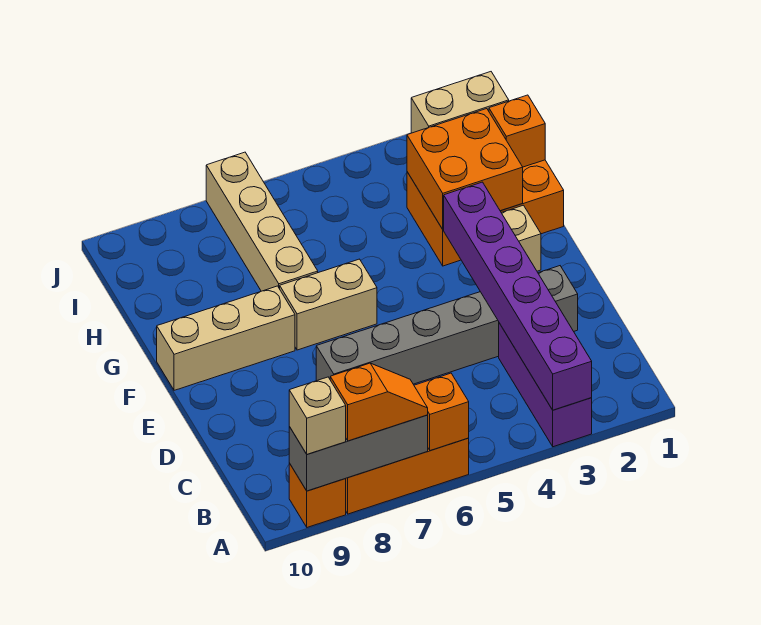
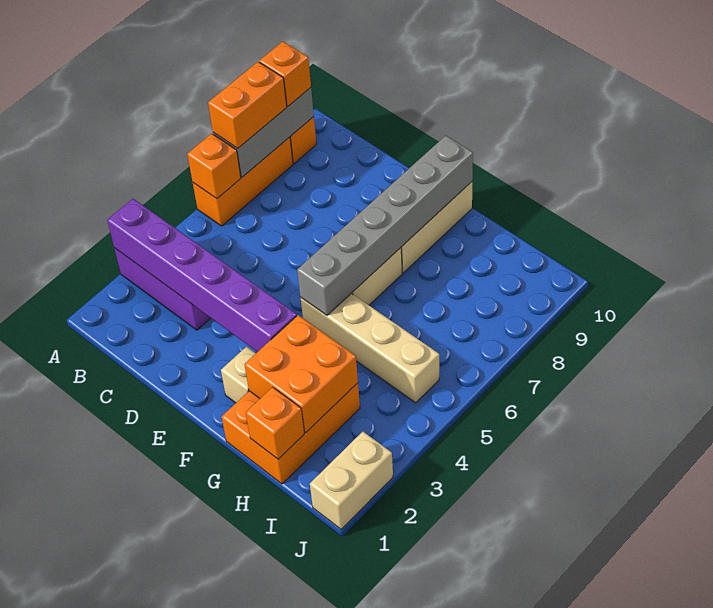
orange slope A7:A8 level 3 top 8 -> orange brick A7:A8 level 3
tan brick A9 level 3 -> orange brick A9 level 3
grey brick D2:D7 level 1 -> grey brick F5:F10 level 2
tan brick G7:J7 level 1 -> tan brick F5:I5 level 1

